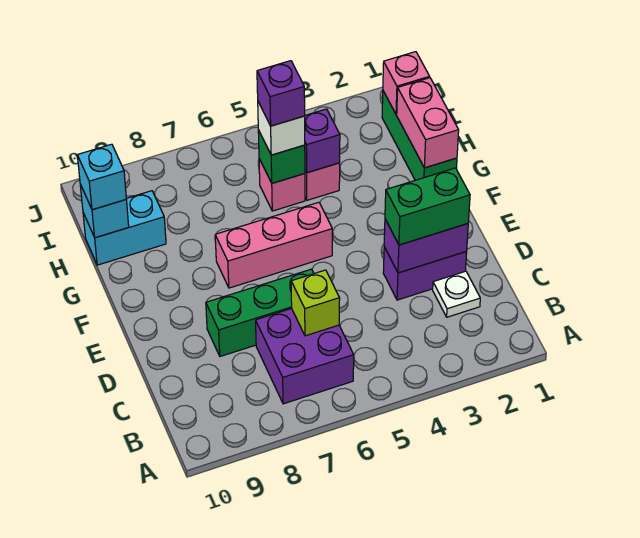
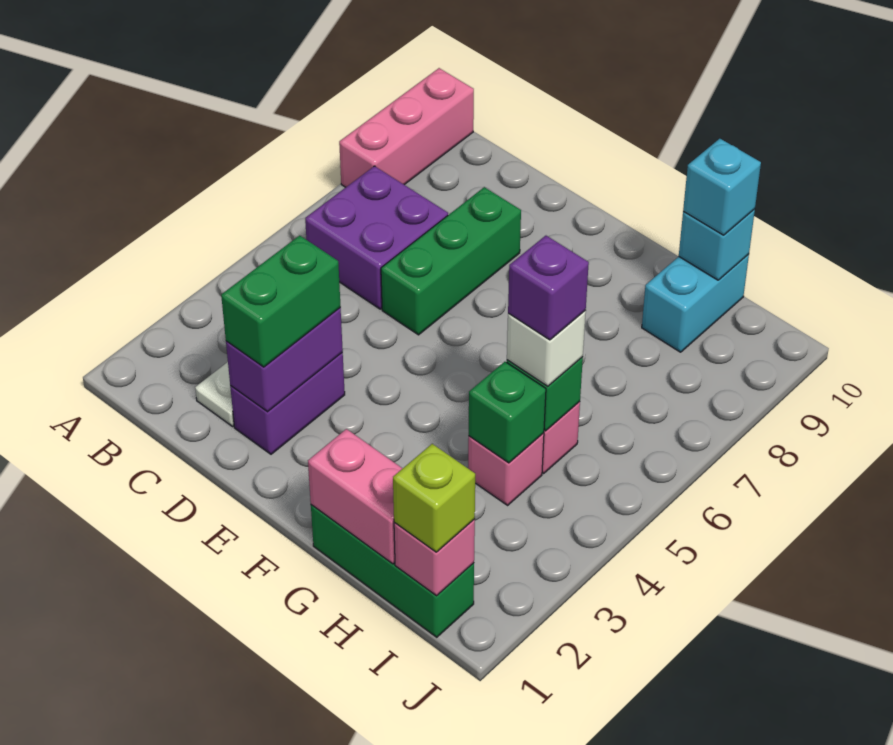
lime brick C6 level 2 -> lime brick I1 level 3
pink brick F5:F7 level 1 -> pink brick A8:A10 level 1
purple brick H4 level 2 -> green brick H4 level 2

